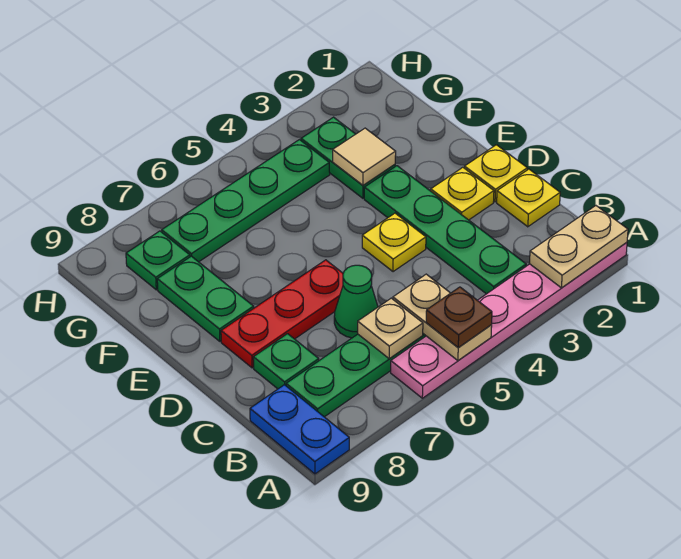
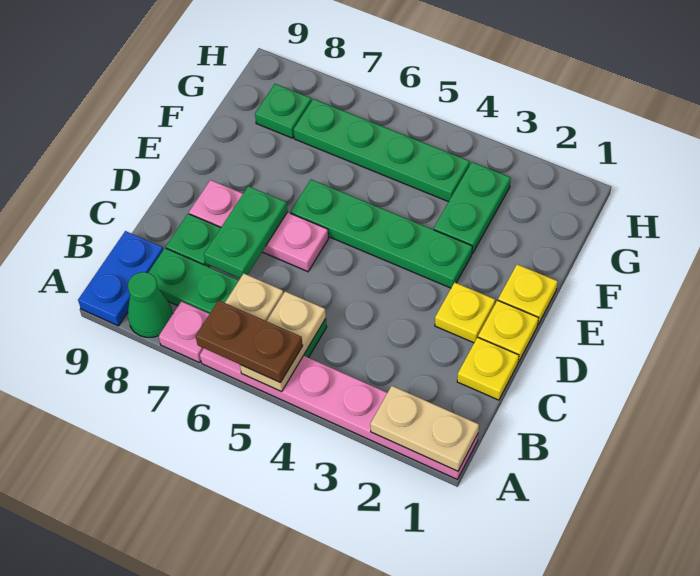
brown plate A5 level 3 -> brown plate A5:A6 level 3
none -> pink plate A7 level 1
green plate B3:E3 level 1 -> green plate E3:E6 level 1
green cone C6 level 1 -> green cone A8 level 1
yellow plate D4 level 1 -> yellow plate E1 level 1
red plate D6:D8 level 1 -> pink plate D6:D8 level 1
green plate E8:F8 level 1 -> green plate C7:D7 level 2
tan tile F3 level 2 -> none

